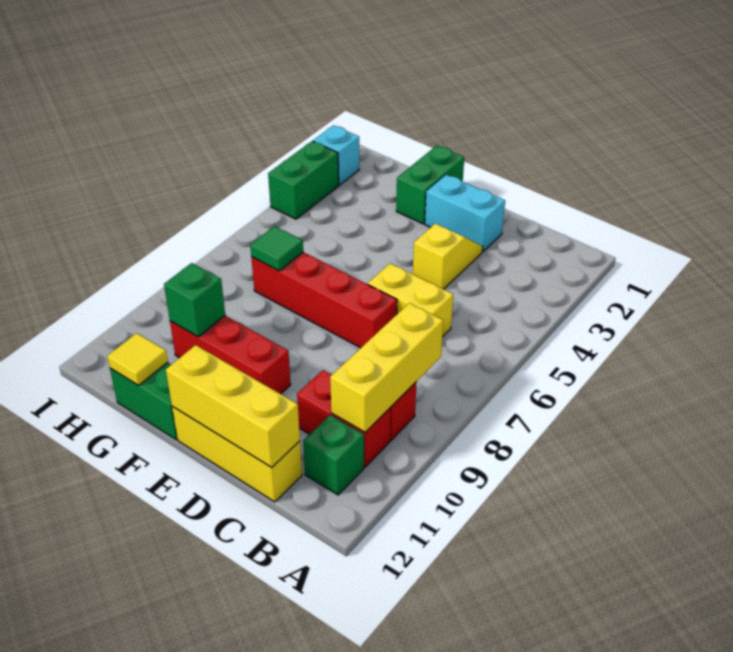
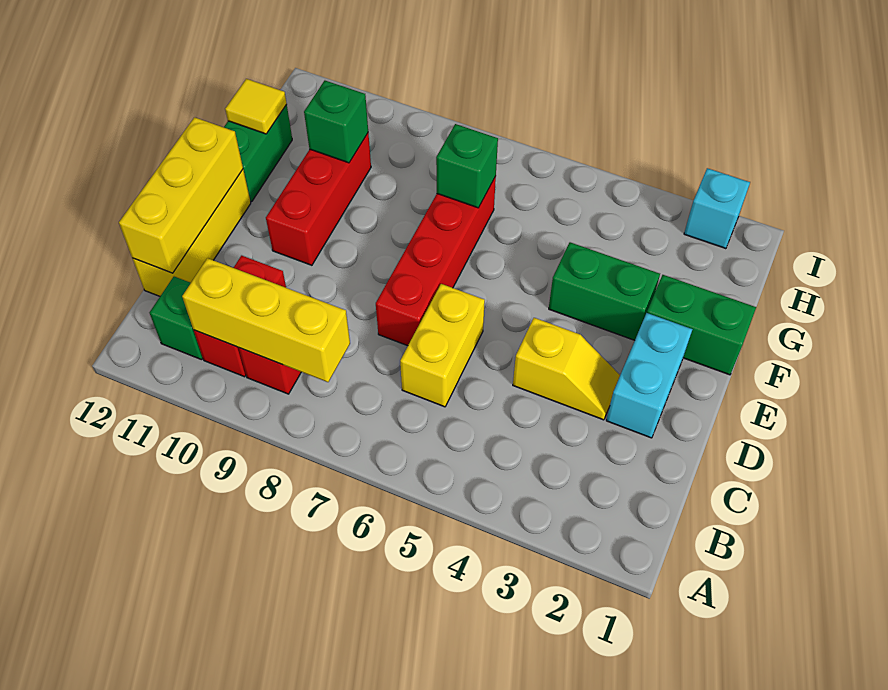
green tile G7 level 2 -> green brick G7 level 2
green brick I3:I4 level 1 -> green brick F3:F4 level 1

